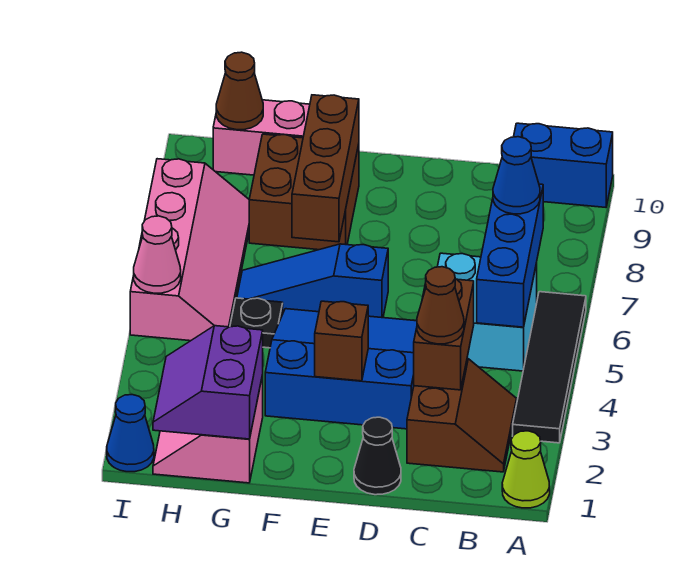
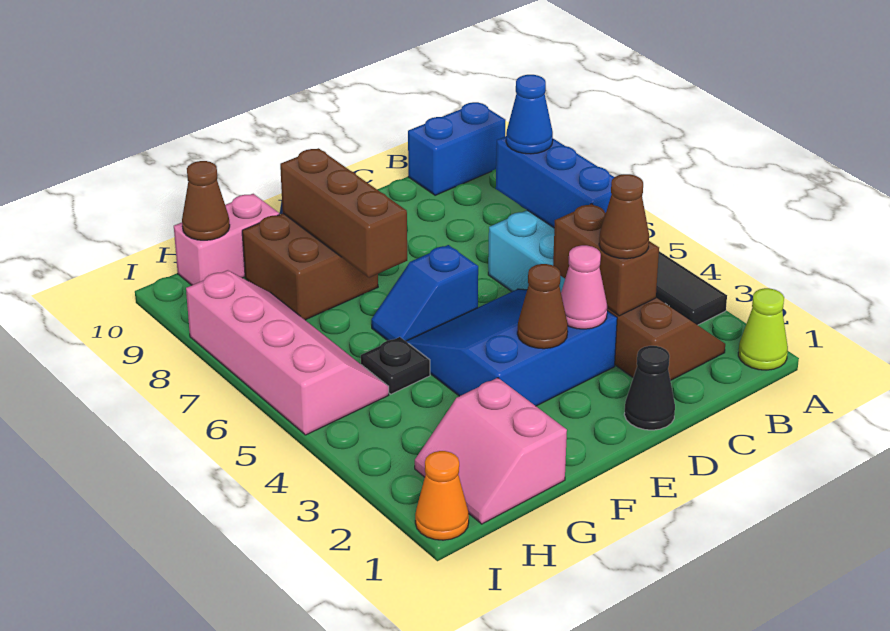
brown brick E3 level 2 -> brown cone E3 level 2
blue slope E6:G6 level 1 top E -> blue slope E6:F6 level 1 top E
purple slope G1:H2 level 2 top G -> none
blue cone I1 level 1 -> orange cone I1 level 1
pink cone I5 level 2 -> pink cone D3 level 2

